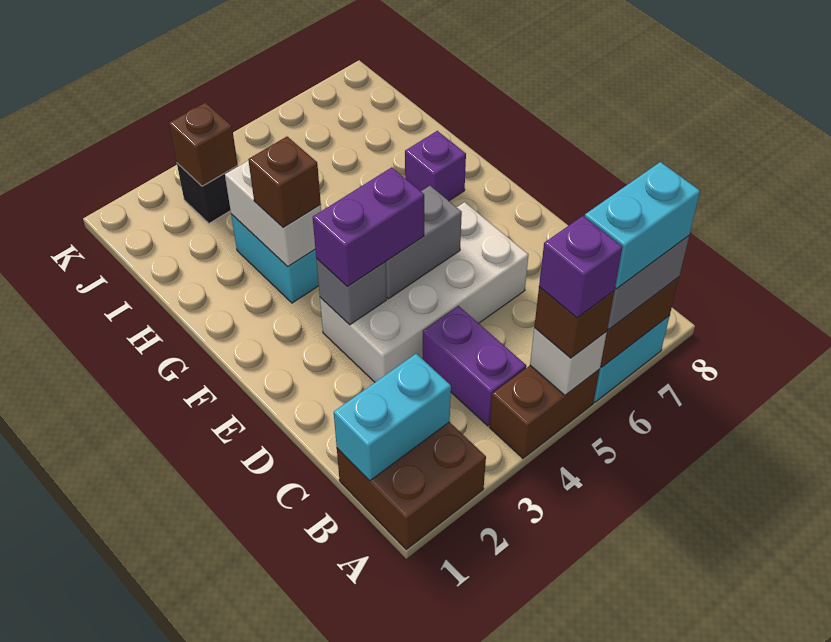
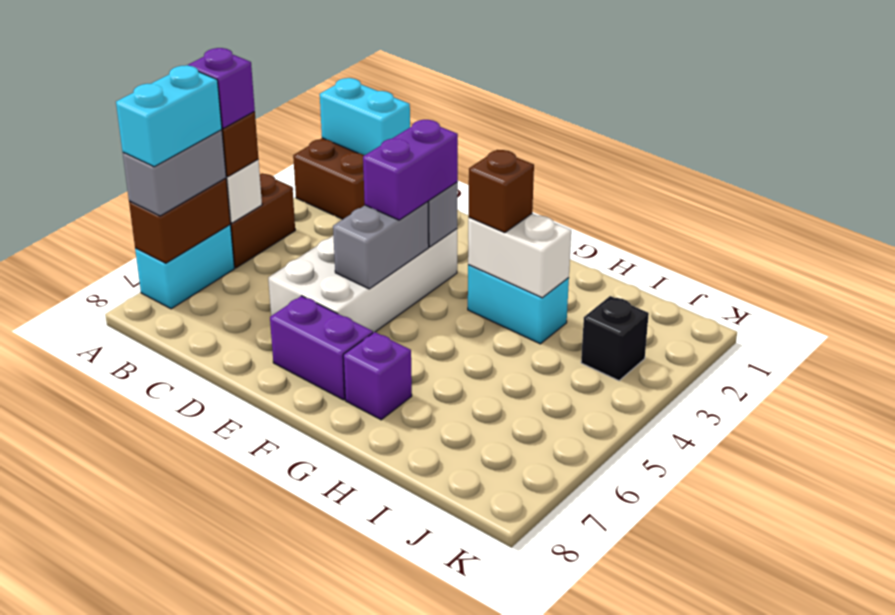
cyan brick B1:B2 level 2 -> cyan brick A1:B1 level 2
purple brick B4:C4 level 1 -> purple brick E7:F7 level 1
brown brick J3 level 2 -> none

